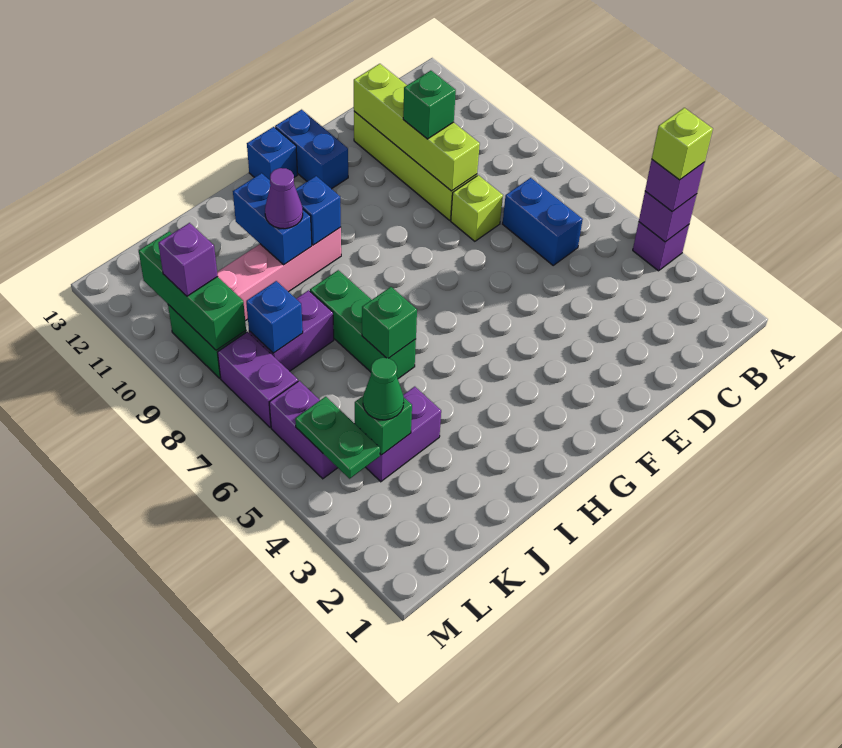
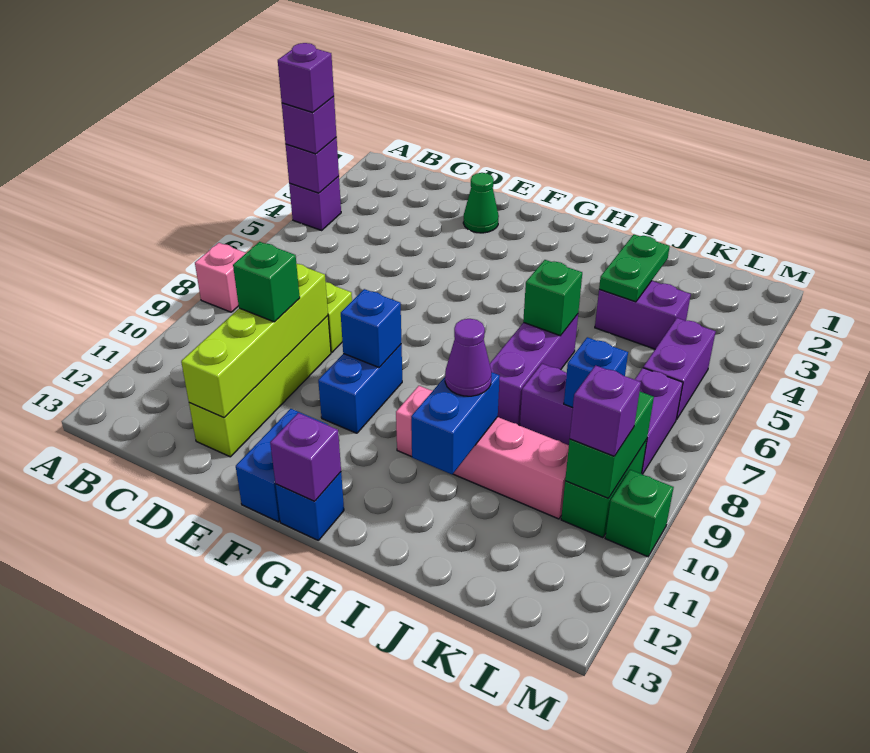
lime brick A4 level 4 -> purple brick A4 level 4
none -> pink brick A8 level 1
blue brick C6:C7 level 1 -> blue brick F9:F10 level 1
none -> purple brick G13 level 2
blue brick H10 level 2 -> blue brick F9 level 2
green brick I6:I8 level 1 -> purple brick I6:I8 level 1
green brick K4 level 2 -> green brick M10 level 1
green cone K4 level 3 -> green cone E2 level 1
green plate L4:L5 level 2 -> green plate J3:J4 level 2
green brick L9:L11 level 2 -> green brick L9:L10 level 2

